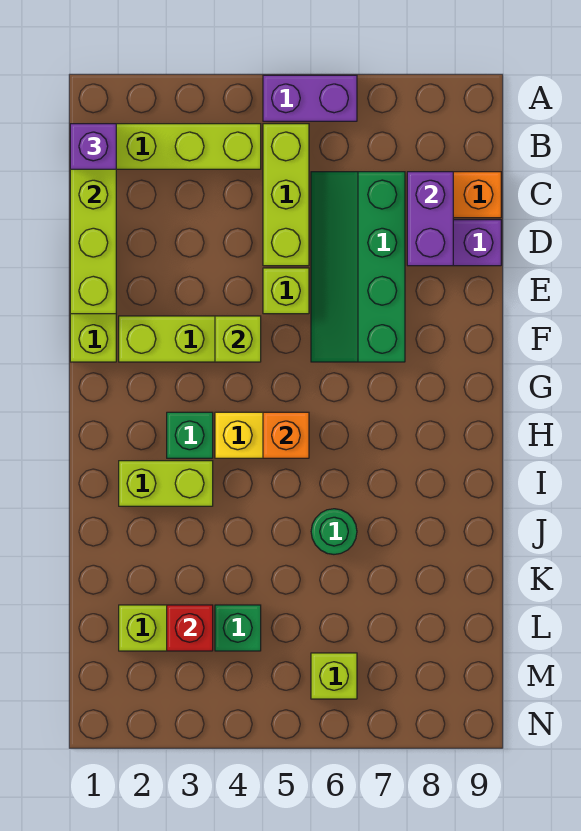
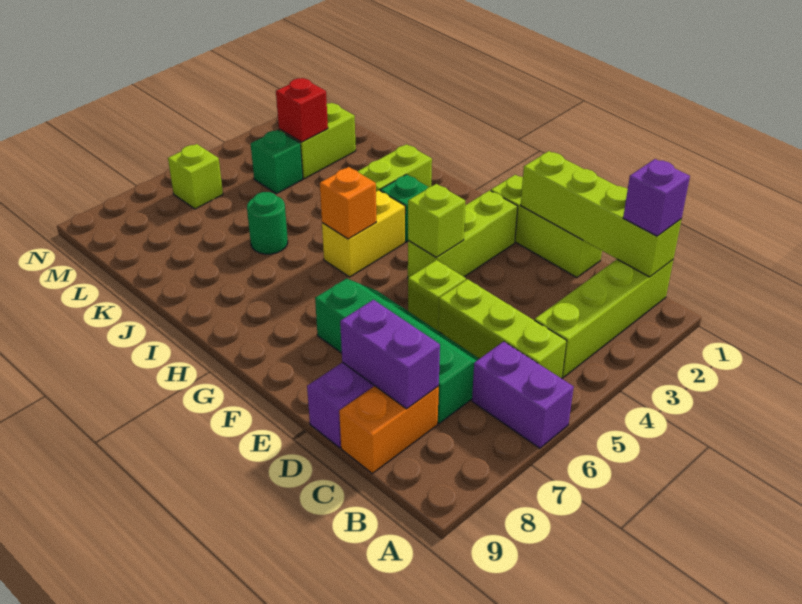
purple brick A5:A6 level 1 -> purple brick A6:B6 level 1

